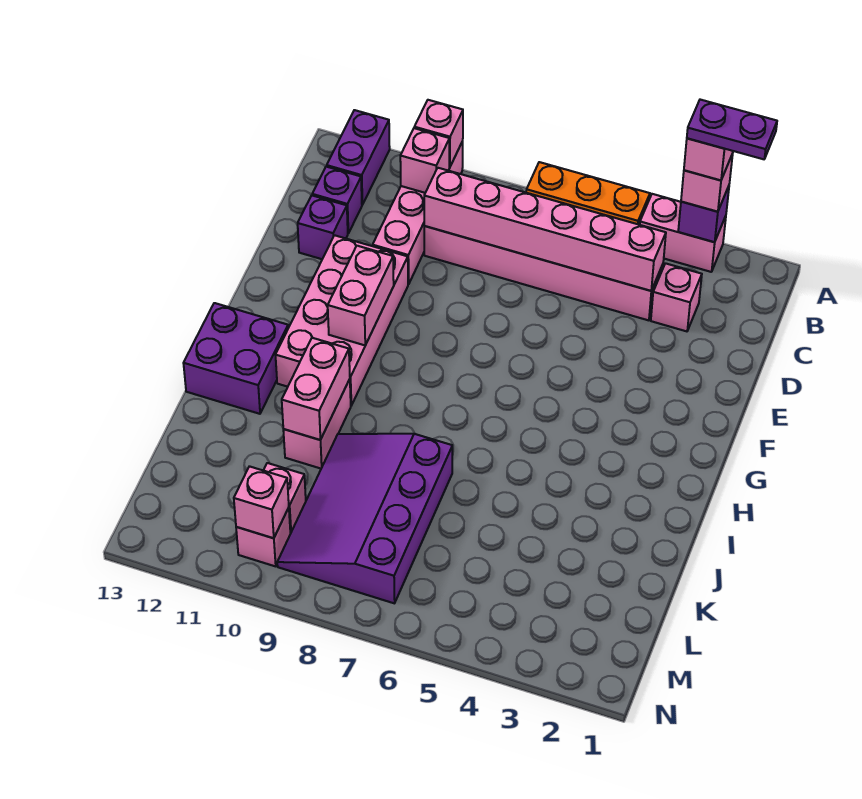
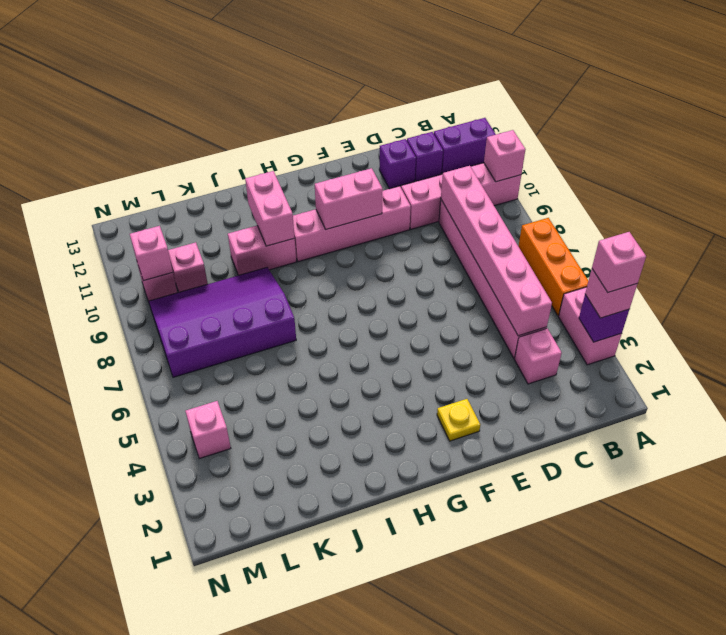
purple plate A2:A3 level 5 -> none
pink brick B10 level 2 -> pink brick M4 level 1
pink brick E10:H11 level 1 -> pink brick E10:H10 level 1
none -> yellow plate F2 level 1
purple brick H12:I13 level 1 -> none
pink brick I10:J10 level 2 -> pink brick I10:I11 level 2

